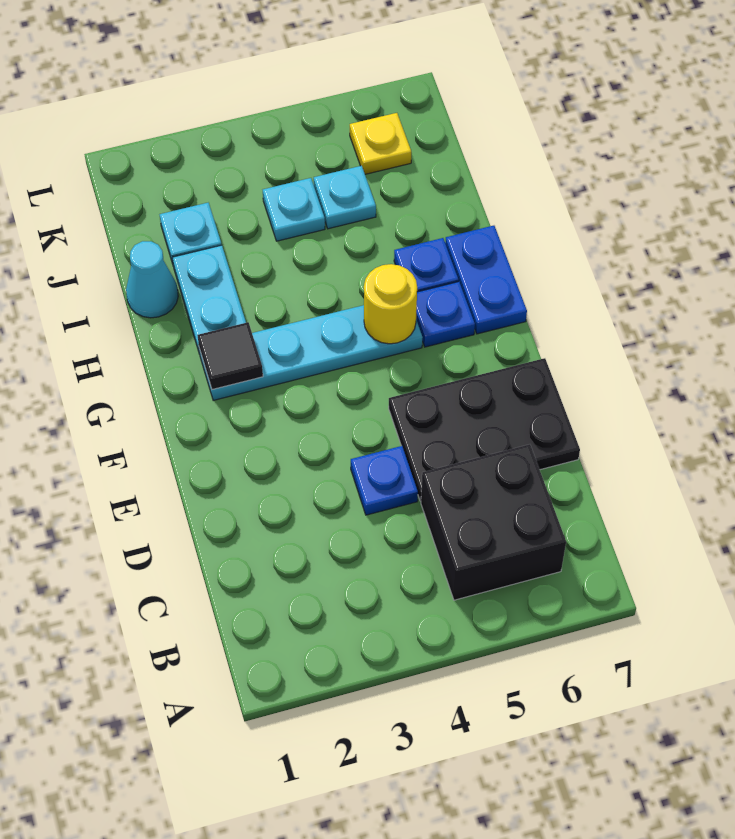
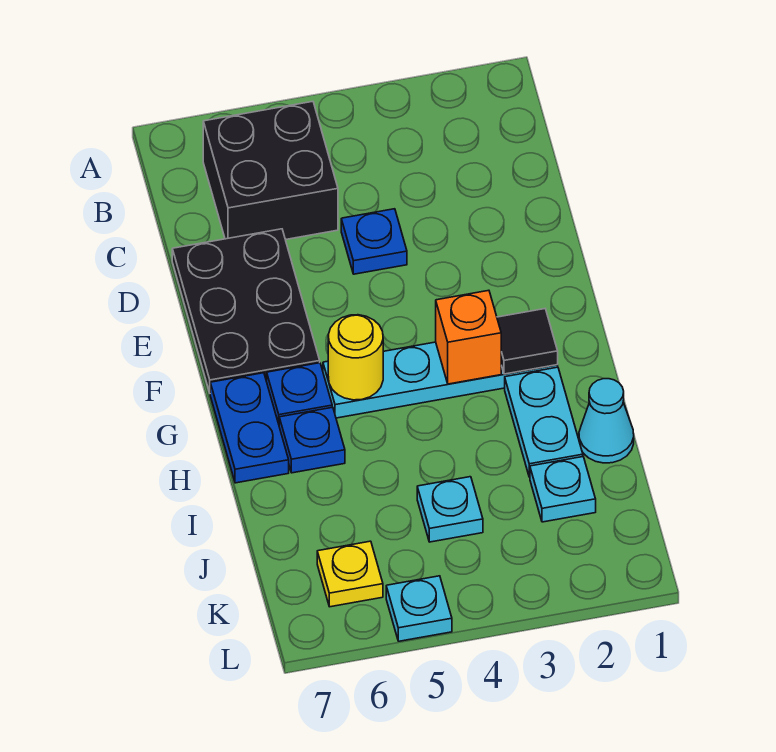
black plate D5:E7 level 1 -> black plate D6:F7 level 1
none -> orange brick G3 level 2
cyan plate J5 level 1 -> cyan plate L5 level 1

